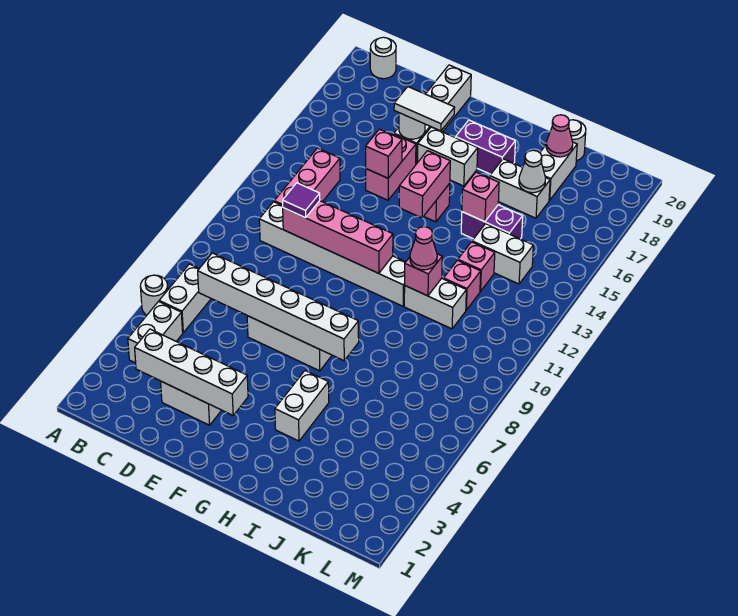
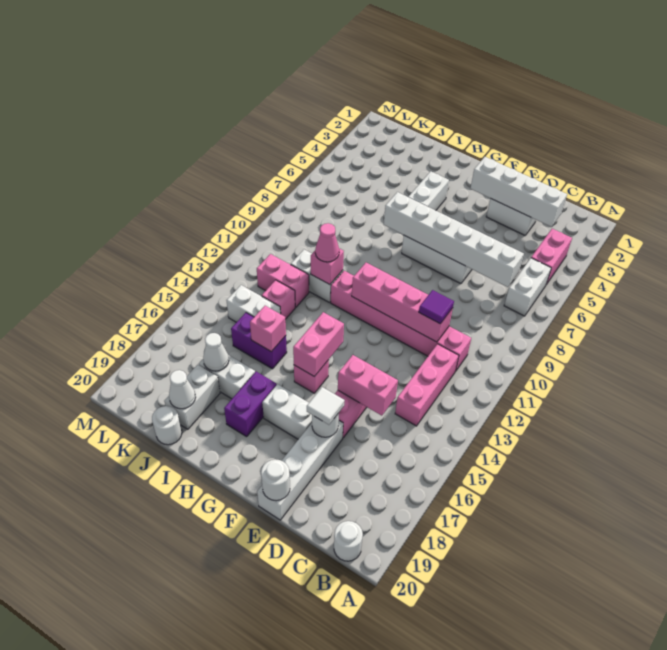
white round brick A6 level 1 -> white round brick E20 level 2
white brick B4:B5 level 1 -> pink brick B4:B5 level 1
white brick C11:H11 level 1 -> pink brick C11:H11 level 1
pink brick E15 level 2 -> pink brick D15:E15 level 2
white tile E17:F17 level 3 -> white tile E17 level 3
purple brick G18:H18 level 1 -> purple brick H17:H18 level 1
pink brick J12 level 1 -> pink brick J12:K12 level 1
pink cone J19 level 2 -> white cone J19 level 2

